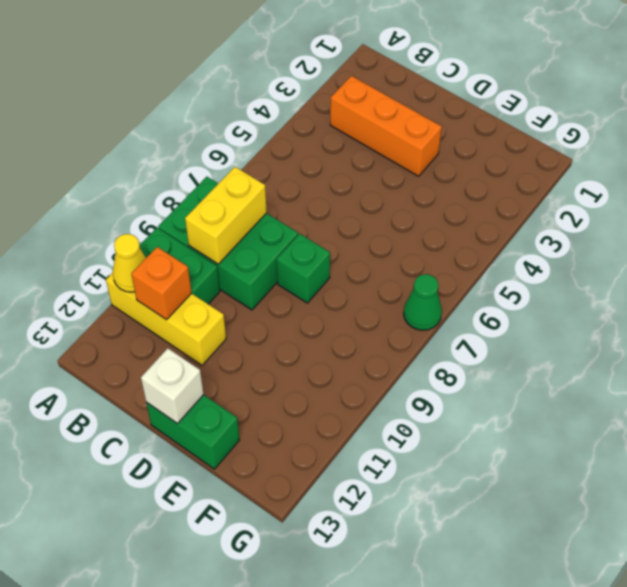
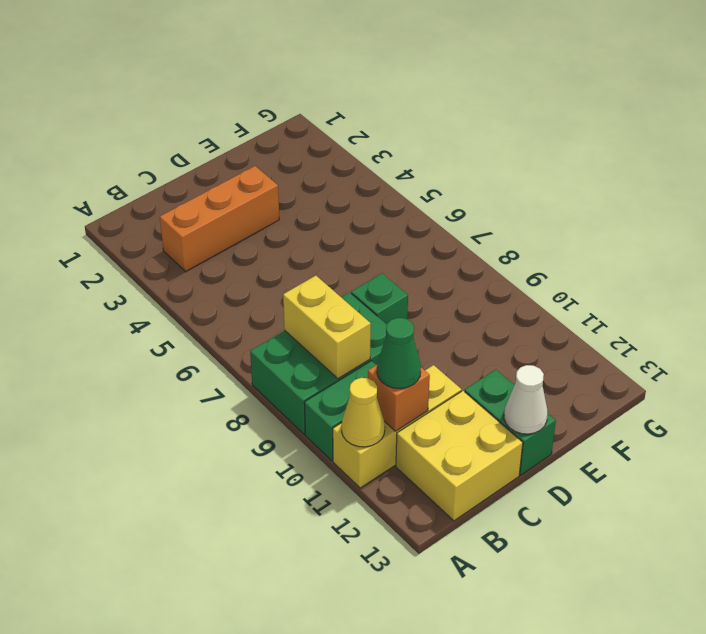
none -> yellow brick B12:C13 level 1
green brick D13:E13 level 1 -> green brick D12:D13 level 1
white brick D13 level 2 -> white cone D13 level 2
green cone G7 level 1 -> green cone B11 level 3

